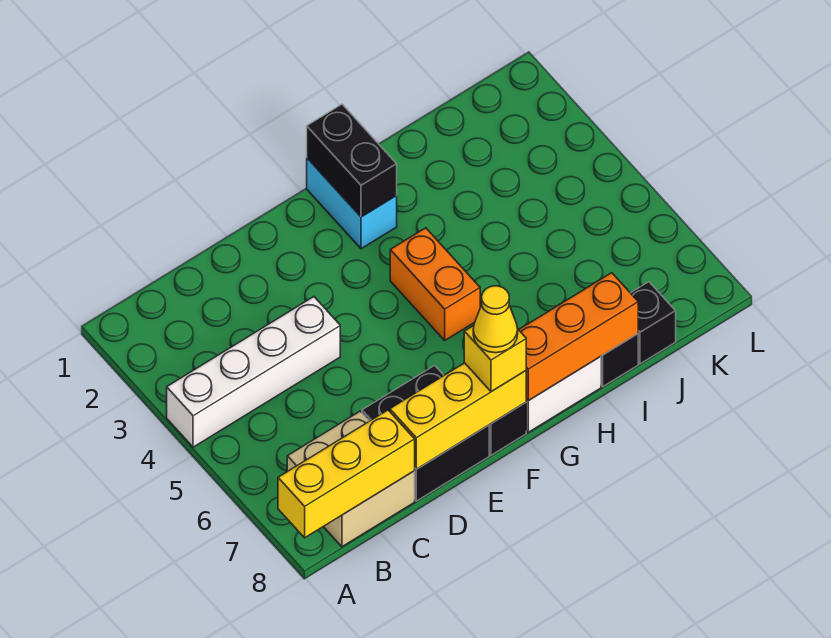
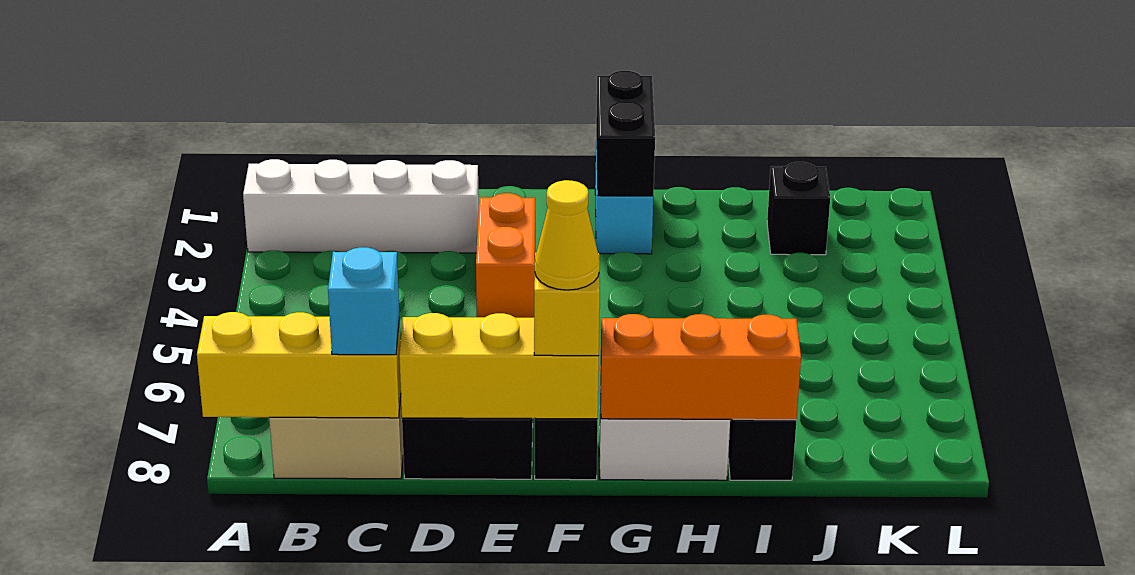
white brick A4:D4 level 1 -> white brick A2:D2 level 1
none -> cyan brick C8 level 3
orange brick G4:G5 level 1 -> orange brick E3:E4 level 1
black brick J8 level 1 -> black brick J2 level 1

